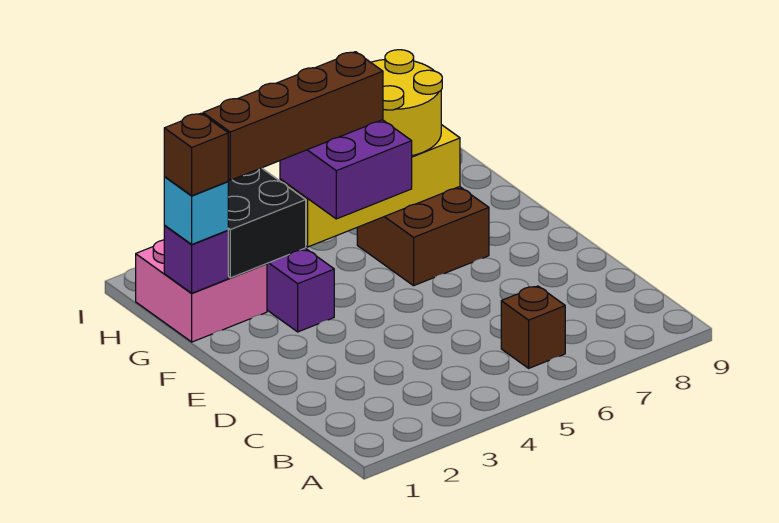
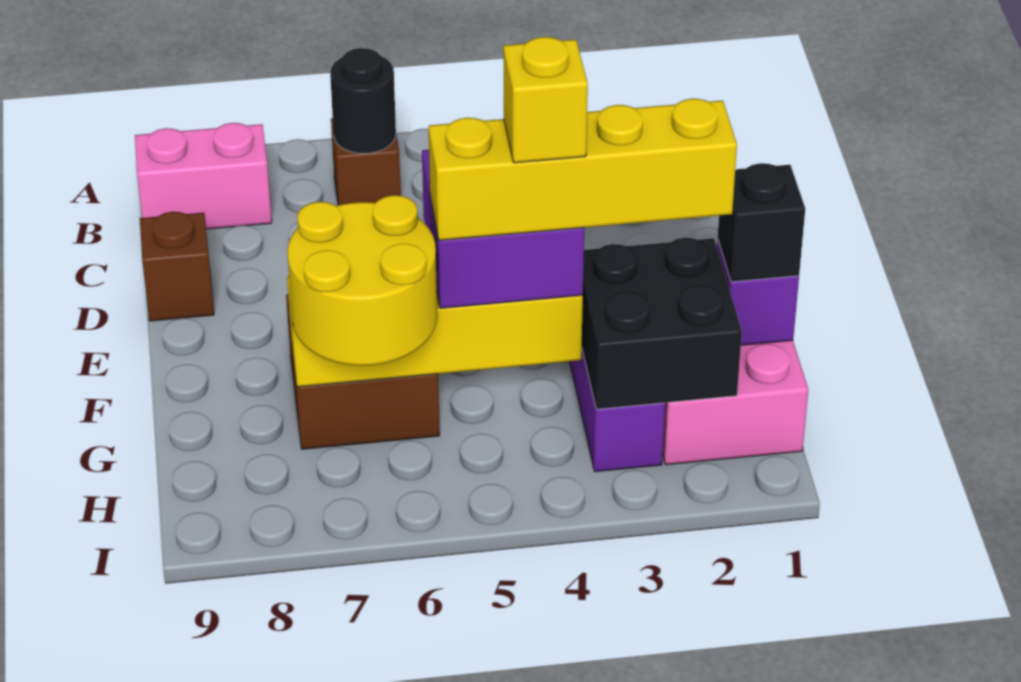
none -> black round brick B6 level 2
none -> pink brick B8:B9 level 1
cyan brick G1 level 3 -> black brick G1 level 3
brown brick G1 level 4 -> brown brick D9 level 1
brown brick G2:G5 level 4 -> yellow brick G2:G5 level 4
none -> yellow brick G4 level 5

